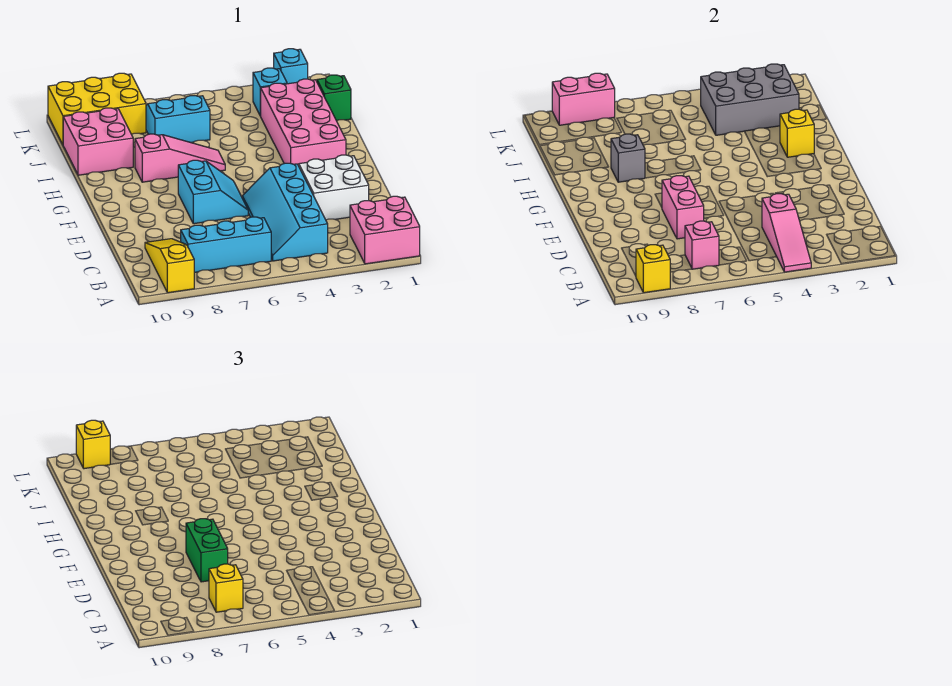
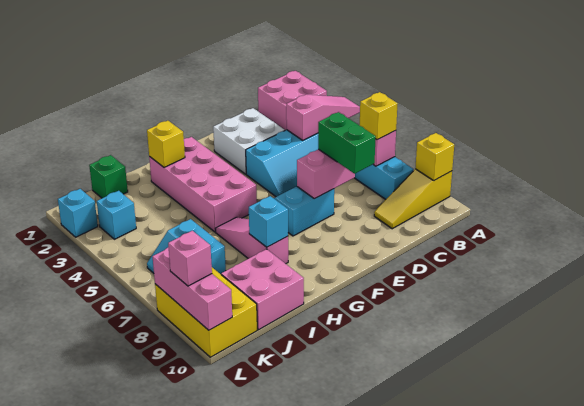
green brick D7:E7 level 3 -> green brick D7:D8 level 3
pink brick G2:J3 level 1 -> pink brick G2:H5 level 1
grey brick H8 level 2 -> cyan brick H8 level 2
grey brick J2:K4 level 2 -> none
pink brick L8:L9 level 2 -> pink brick L8:L10 level 2
yellow brick L9 level 3 -> pink brick L9 level 3

